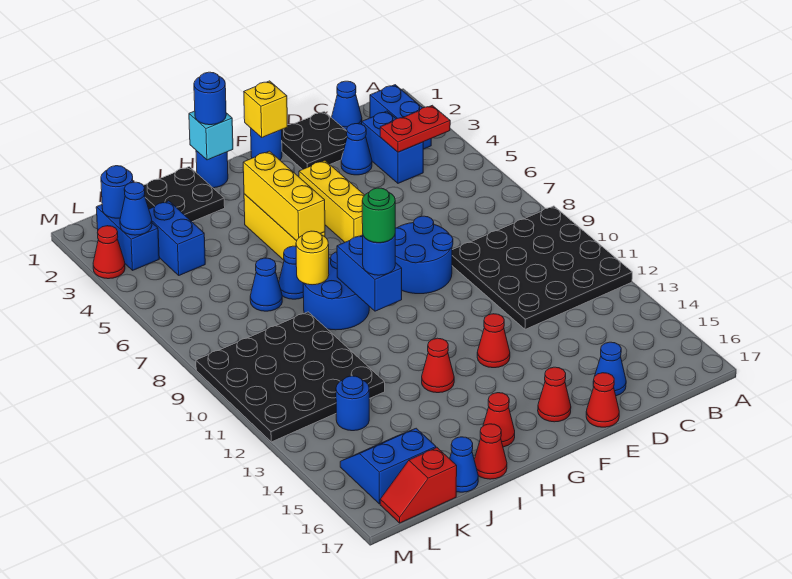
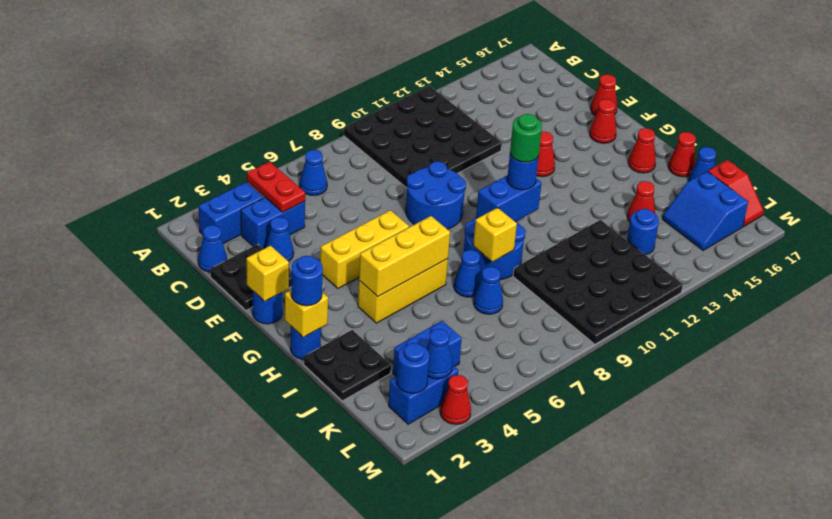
blue cone D16 level 1 -> blue cone B6 level 1
cyan brick H1 level 2 -> yellow brick H1 level 2
red cone H13 level 1 -> red cone J14 level 1
yellow round brick I8 level 2 -> yellow brick I8 level 2

